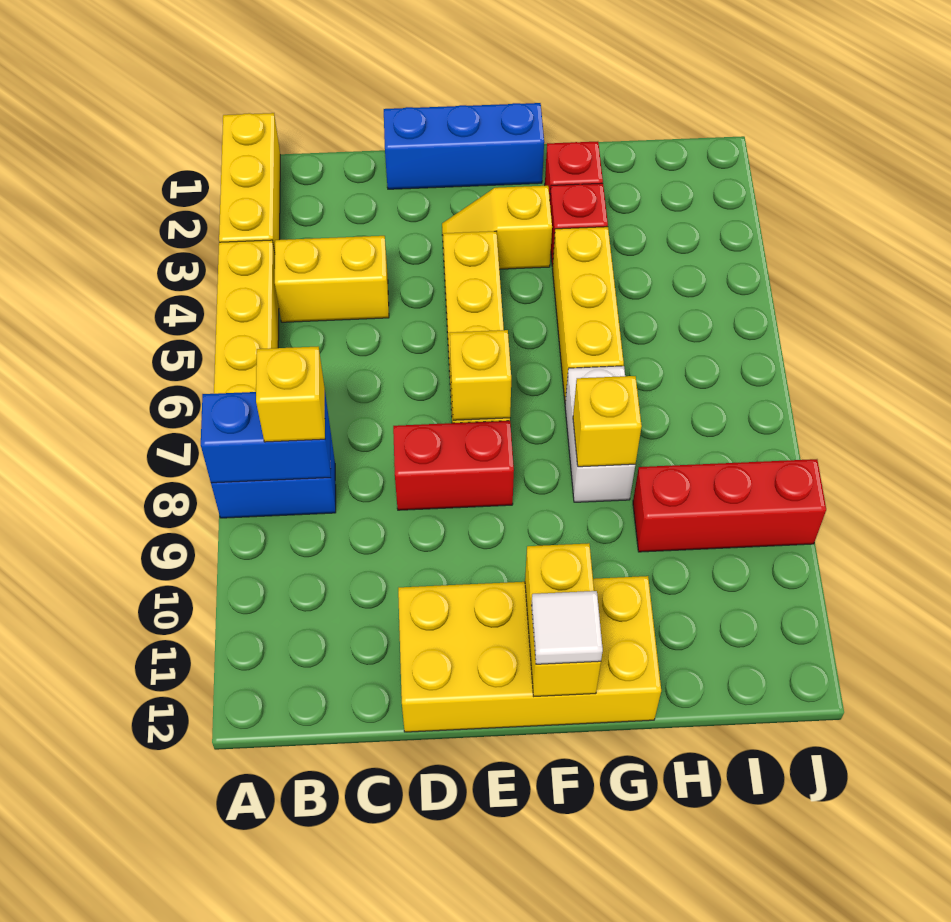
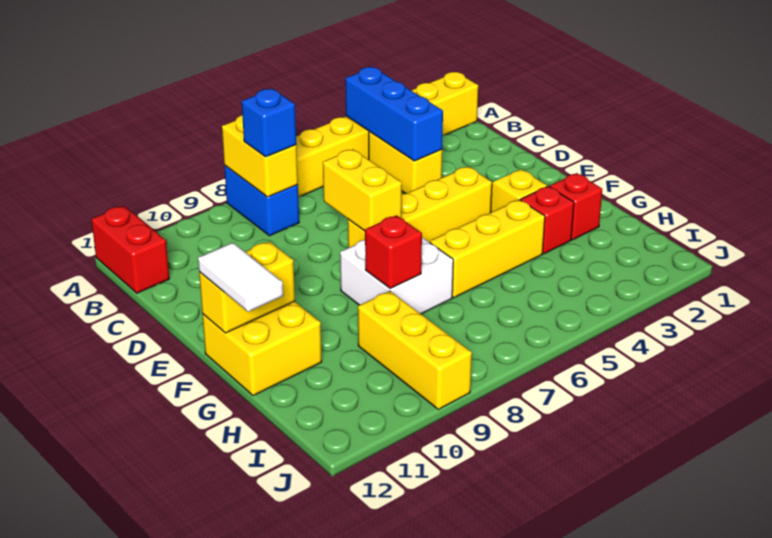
blue brick A8:B8 level 2 -> yellow brick A8:B8 level 2
yellow brick B8 level 3 -> blue brick B8 level 3
blue brick D1:F1 level 1 -> blue brick A4:C4 level 2
red brick D8:E8 level 1 -> red brick A12:B12 level 1
yellow brick D11:G12 level 1 -> yellow brick F11:G12 level 1
yellow brick E7 level 2 -> yellow brick D7:E7 level 2
white tile F12 level 3 -> white tile F12:G12 level 3
white brick G7:G8 level 1 -> white brick F7:G8 level 1
yellow brick G8 level 2 -> red brick G8 level 2
red brick H9:J9 level 1 -> yellow brick H9:J9 level 1

